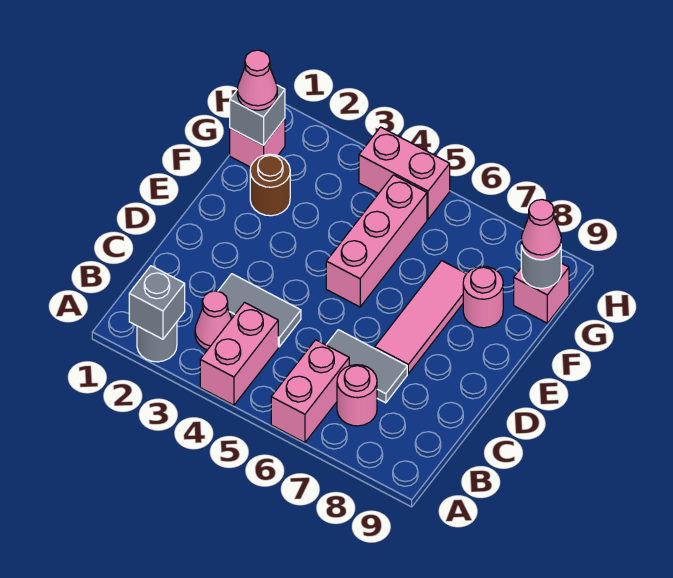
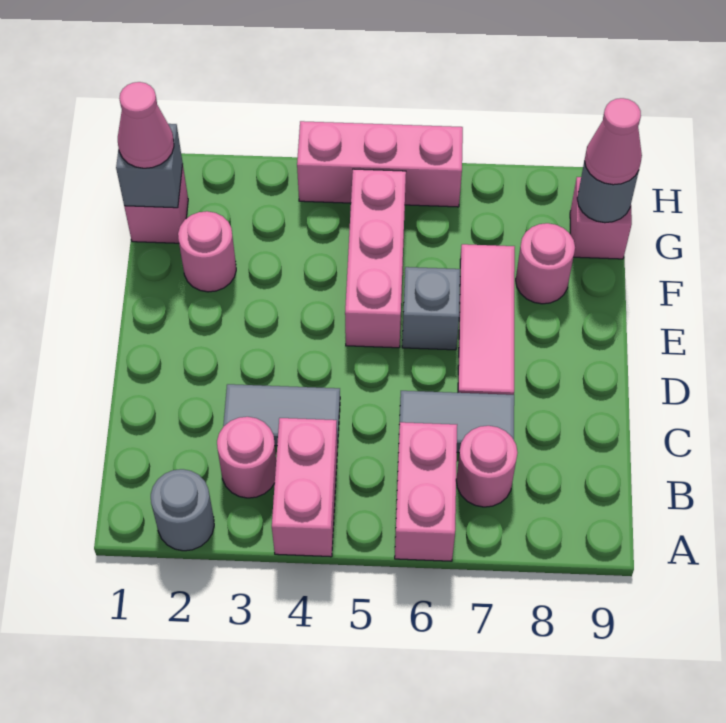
grey brick A2 level 2 -> grey brick E6 level 1
pink cone B3 level 1 -> pink round brick B3 level 1
brown round brick F2 level 1 -> pink round brick F2 level 1
pink brick H4:H5 level 1 -> pink brick H4:H6 level 1

